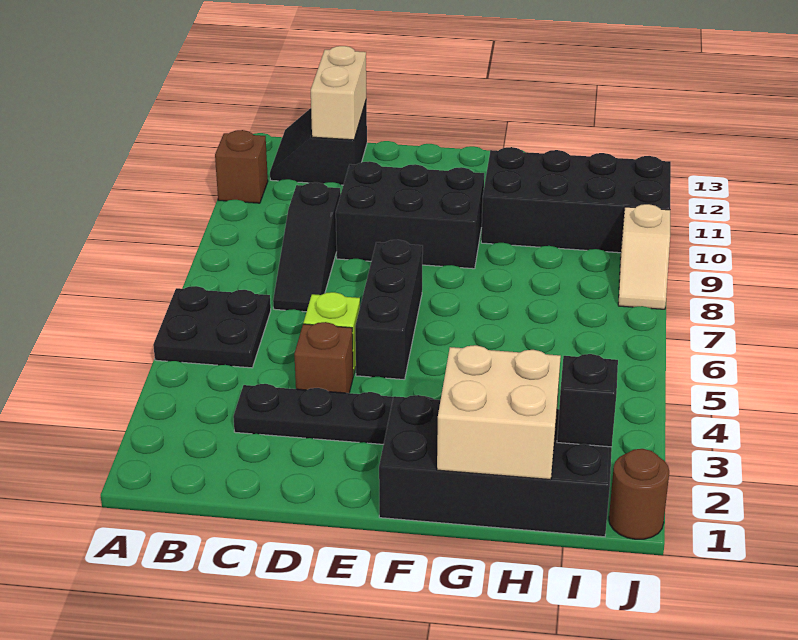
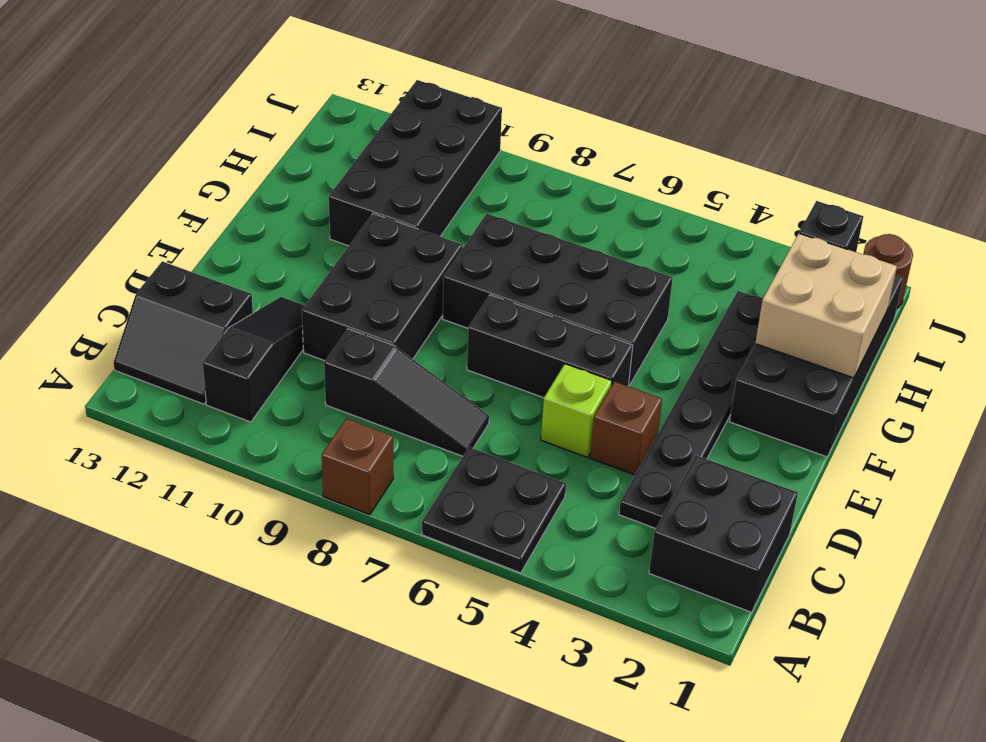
brown brick A11 level 1 -> brown brick A8 level 1
none -> black brick B1:C2 level 1
none -> black slope B11:D11 level 1 top B
tan brick C12:C13 level 2 -> none
none -> black brick F5:G8 level 1
tan slope J8:J9 level 1 top 9 -> none

